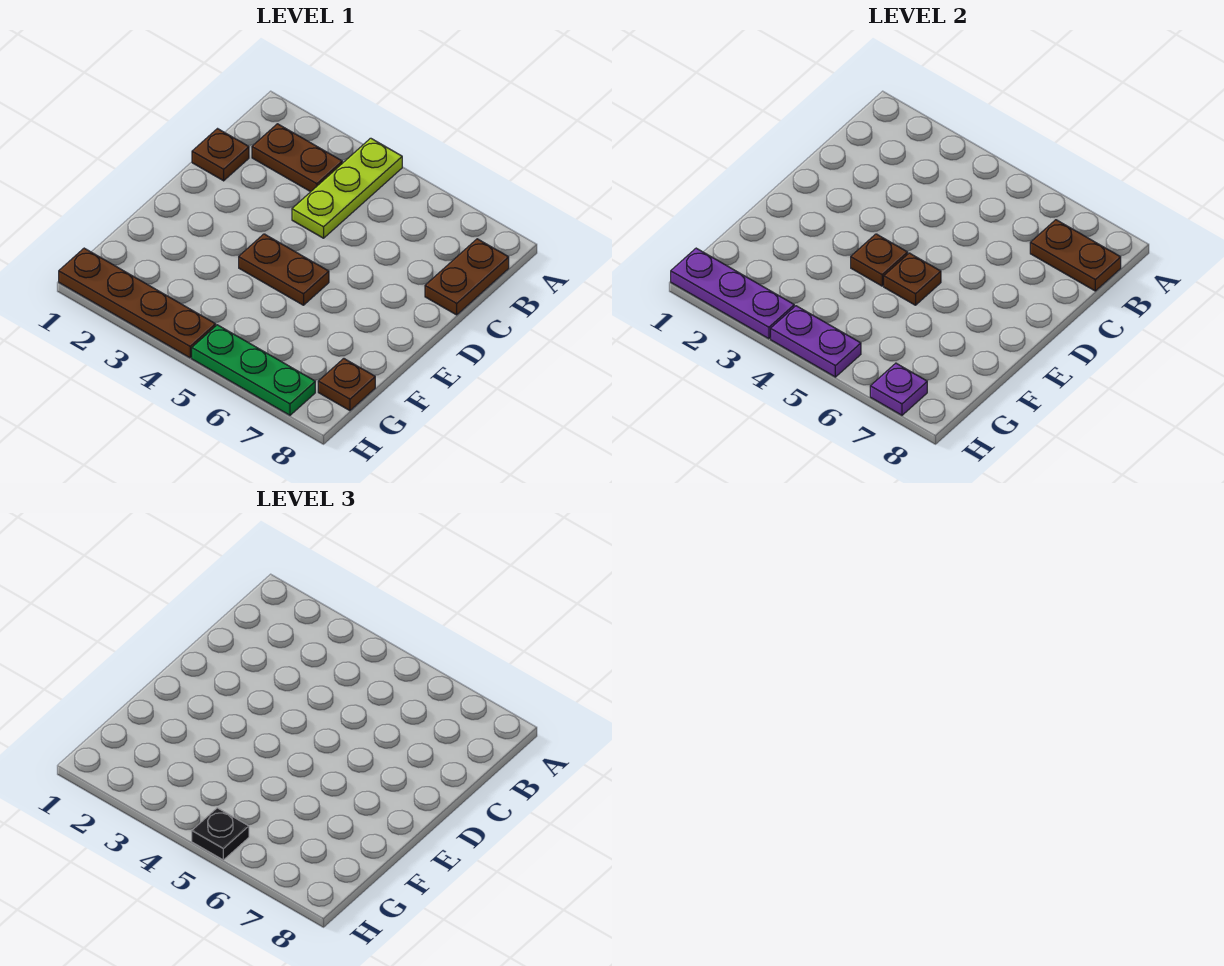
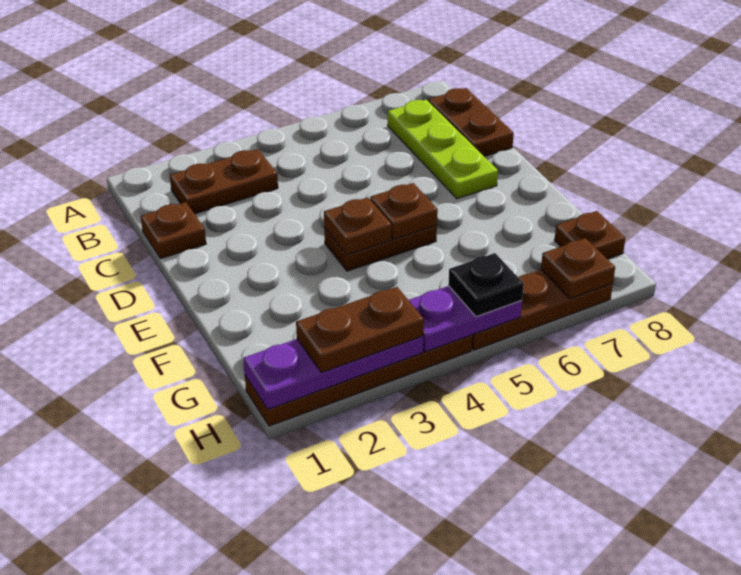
lime plate A4:C4 level 1 -> lime plate B7:D7 level 1
brown plate B7:B8 level 2 -> brown plate H2:H3 level 3
green plate H5:H7 level 1 -> brown plate H5:H7 level 1
purple plate H7 level 2 -> brown plate H7 level 2

